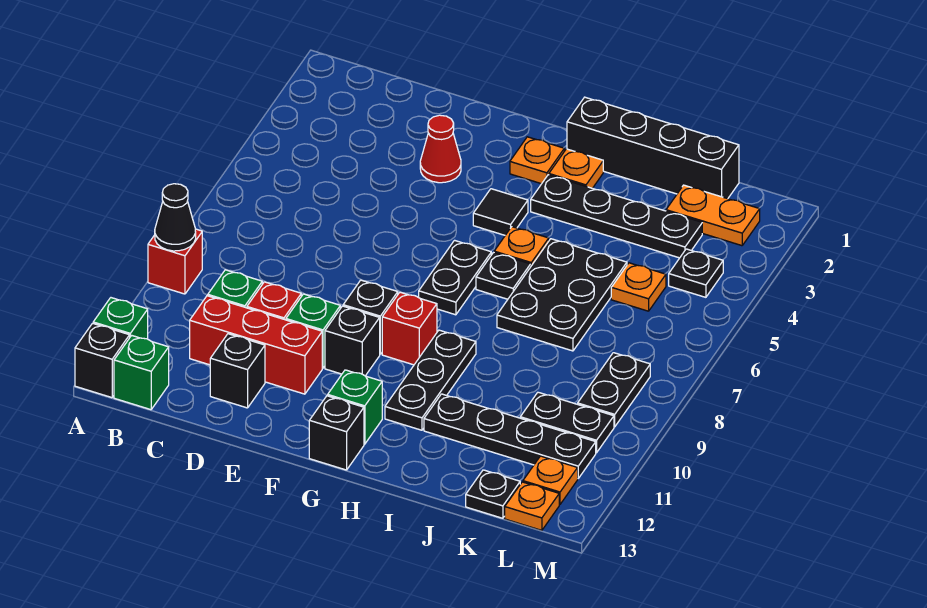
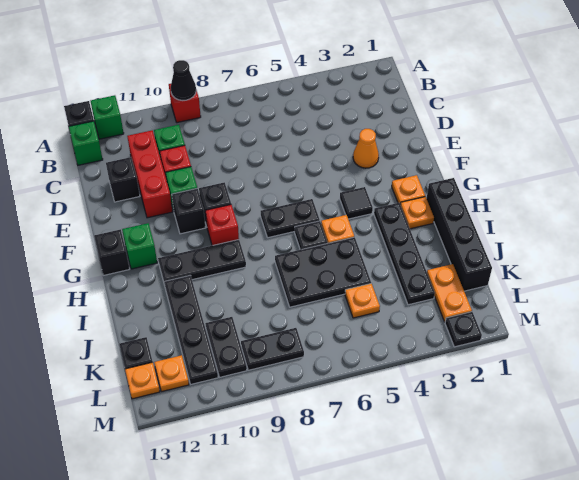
red cone E3 level 1 -> orange cone E3 level 1
black plate L4 level 1 -> black plate M2 level 1

